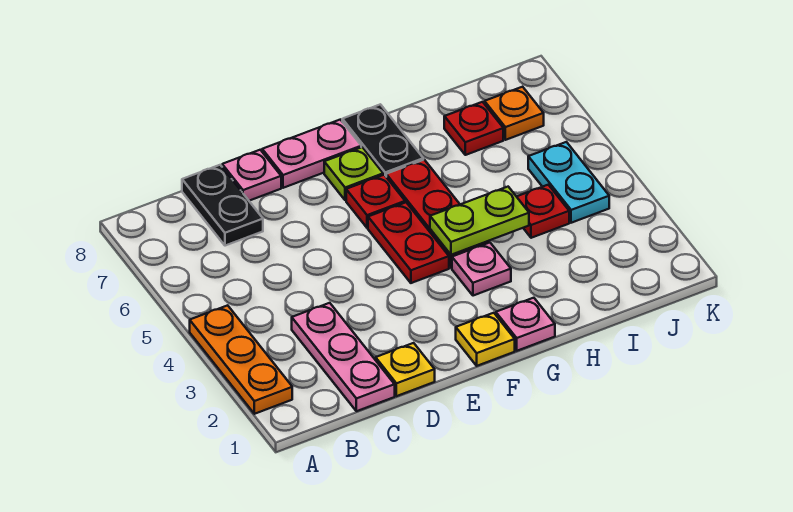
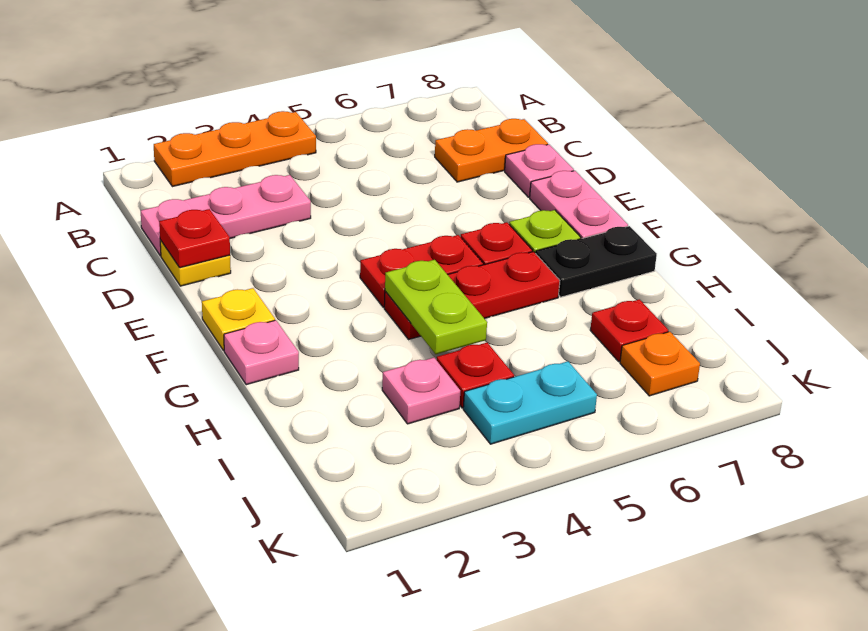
black plate C7:C8 level 1 -> orange plate C7:C8 level 1
none -> red plate D1 level 2
pink plate G3 level 1 -> pink plate I3 level 1

